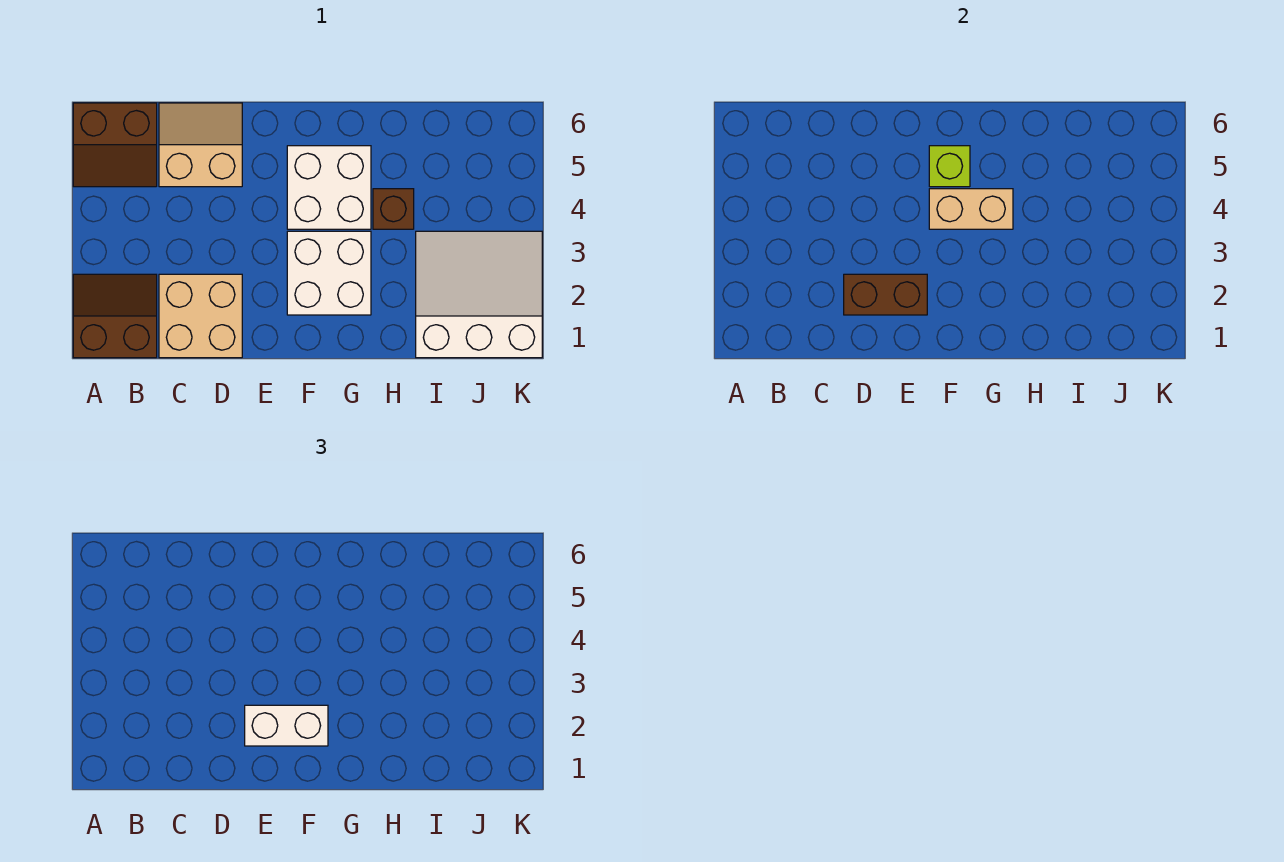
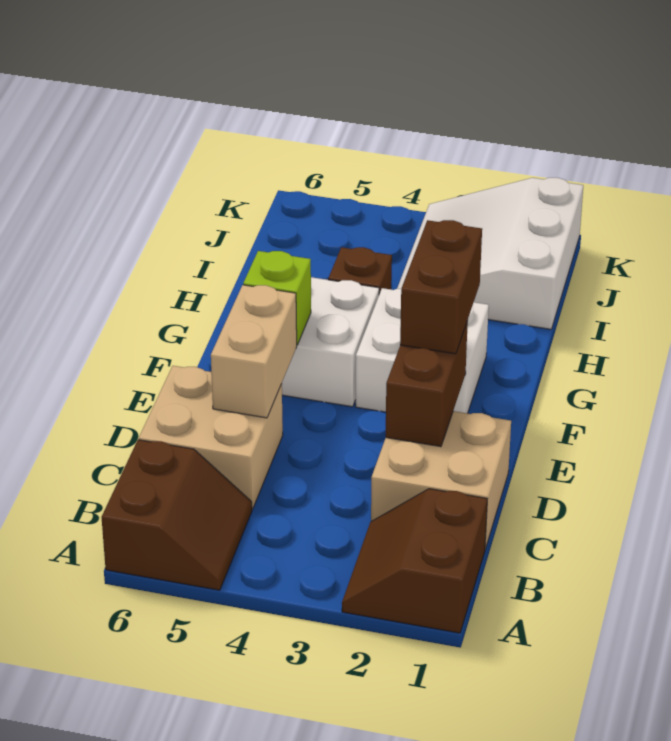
tan slope C5:D6 level 1 top 5 -> tan brick C5:D6 level 1
white brick E2:F2 level 3 -> brown brick E2:F2 level 3
tan brick F4:G4 level 2 -> tan brick D5:E5 level 2

